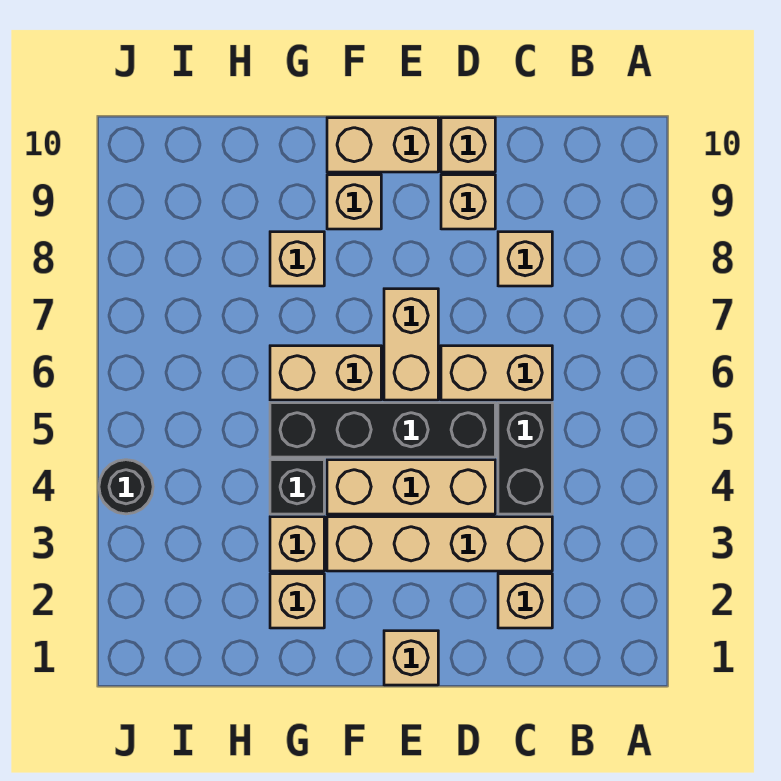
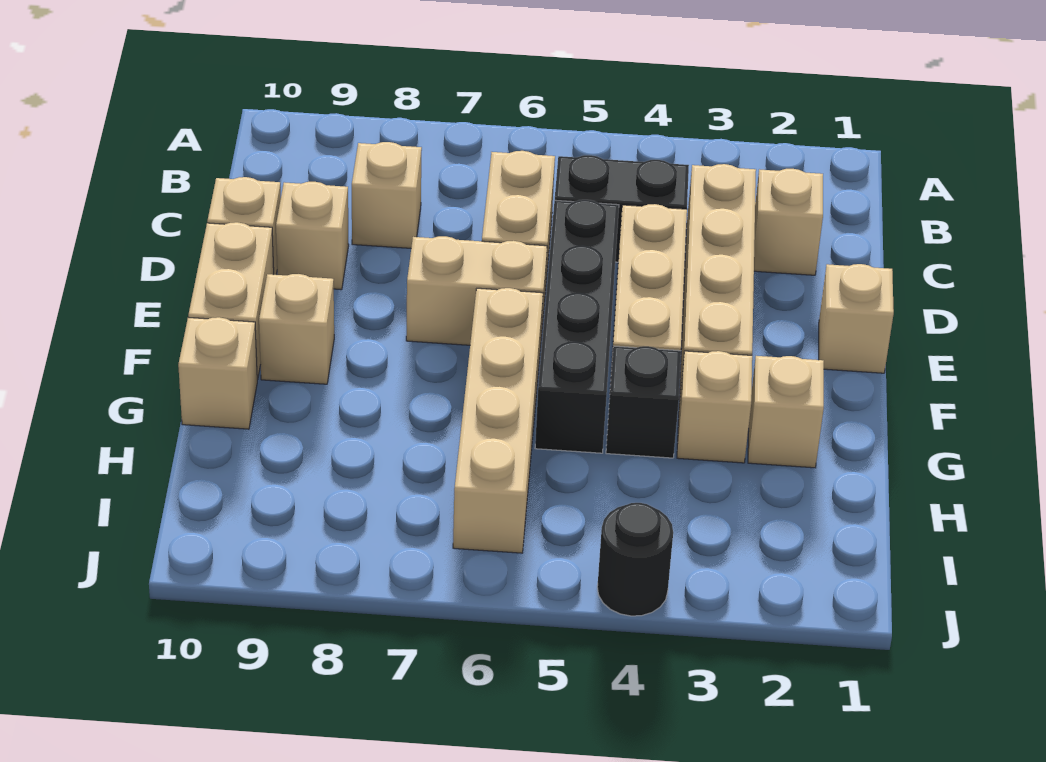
tan brick F6:G6 level 1 -> tan brick F6:I6 level 1
tan brick G8 level 1 -> tan brick G10 level 1

